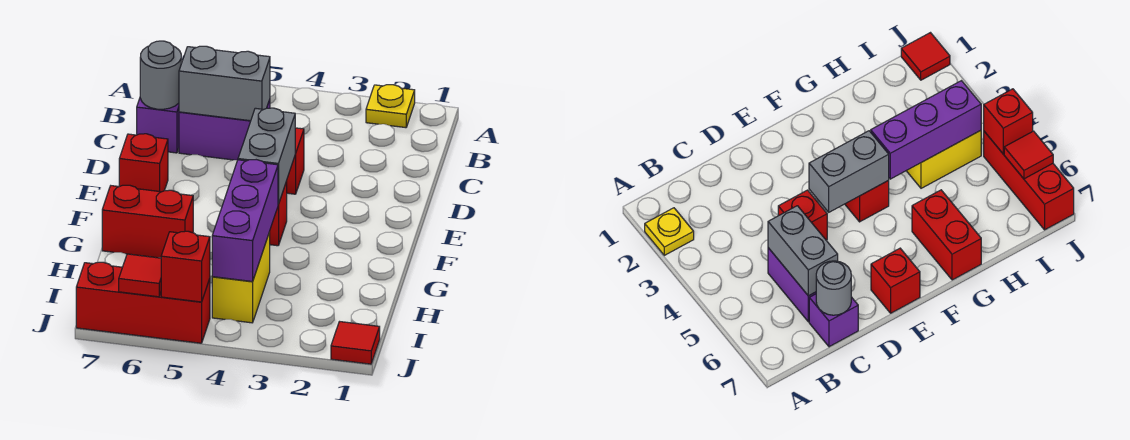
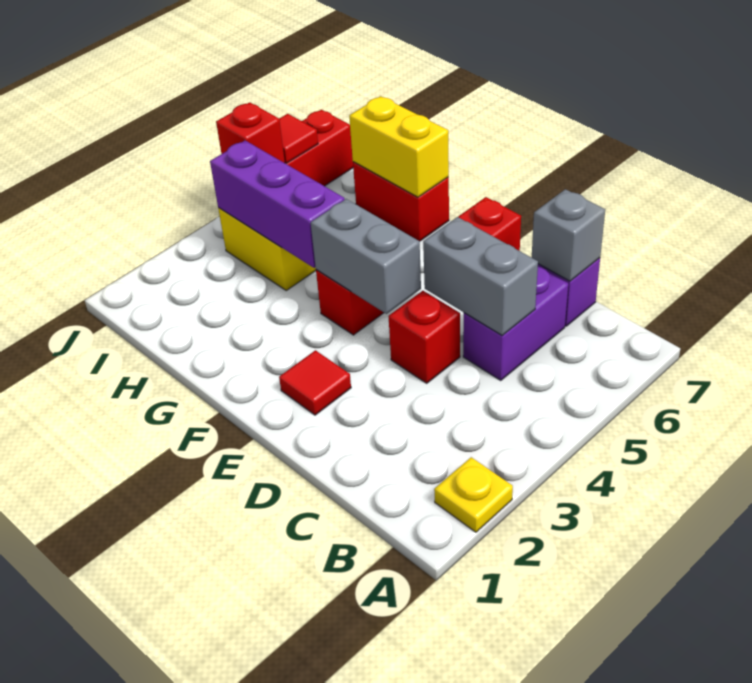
grey brick C5:C6 level 2 -> grey brick C5:D5 level 2
grey round brick C7 level 2 -> grey brick C7 level 2
red brick G6:G7 level 1 -> red brick G7:H7 level 1
none -> yellow brick G7:H7 level 2
red tile J1 level 1 -> red tile E2 level 1

